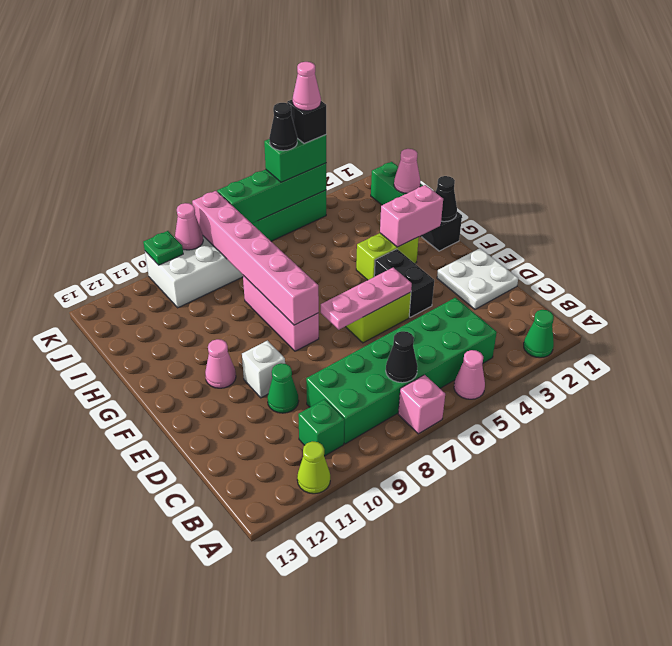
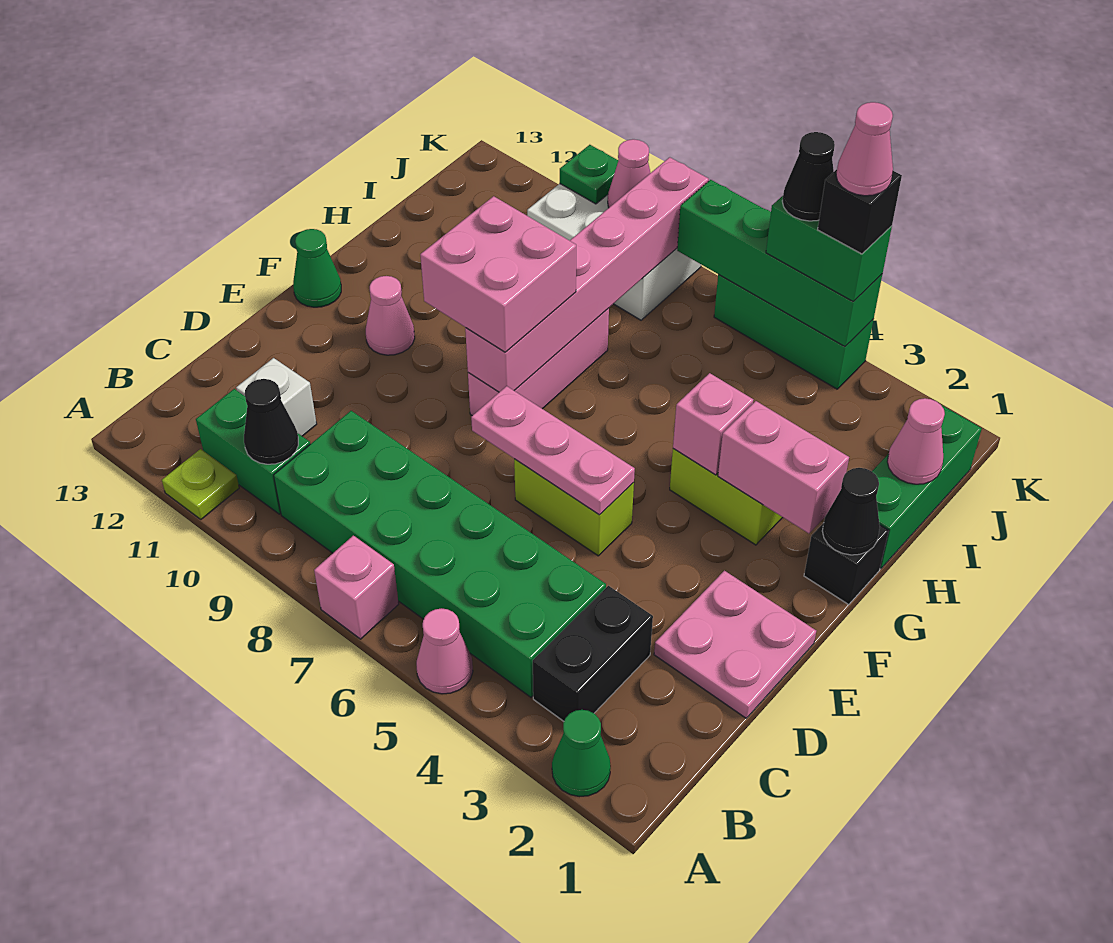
lime cone A11 level 1 -> lime plate A11 level 1
black cone B7 level 2 -> black cone B10 level 2
green brick B10 level 1 -> green brick B10:B11 level 1
white plate D1:E2 level 1 -> pink plate D1:E2 level 1
green cone D10 level 1 -> green cone F13 level 1
black brick E4:F4 level 1 -> black brick B3:C3 level 1
white brick E10 level 1 -> white brick C11 level 1
none -> pink brick F8:G9 level 3
none -> pink brick G4 level 2

